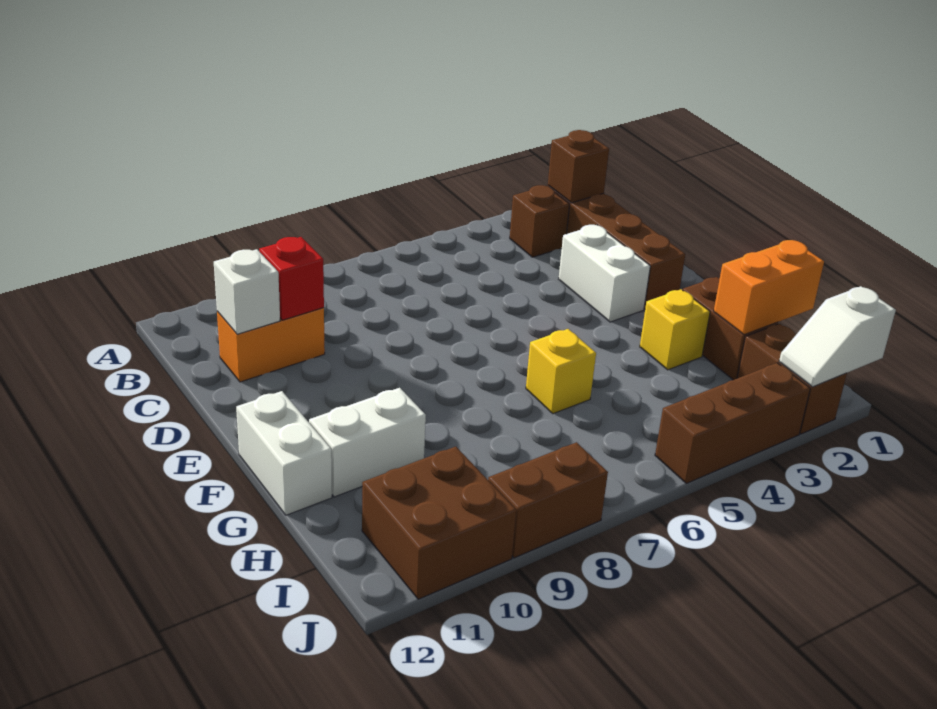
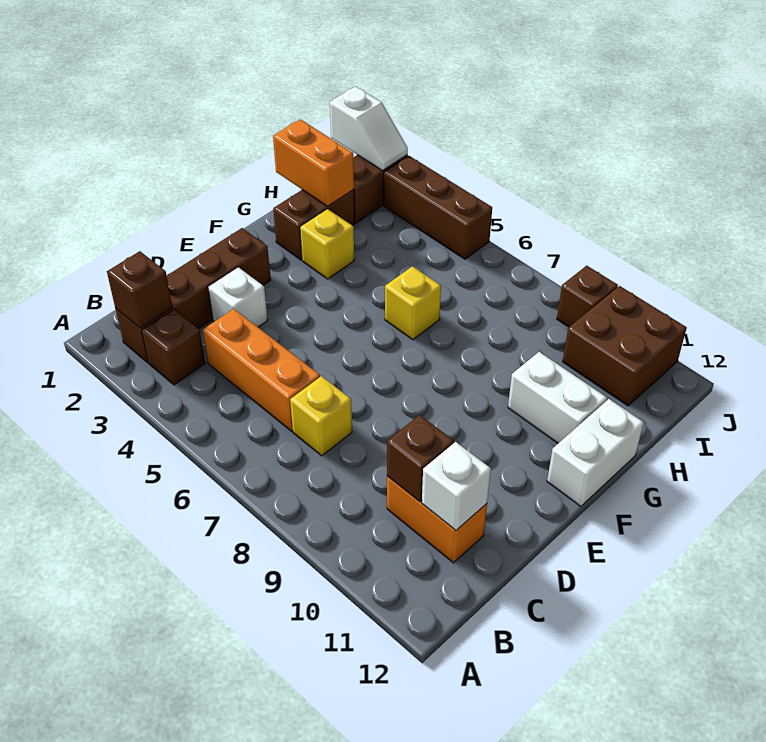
none -> orange brick C4:C6 level 1
none -> yellow brick C7 level 1
red brick C10 level 2 -> brown brick C10 level 2
white brick D3:E3 level 1 -> white brick D3 level 1
brown brick J8:J9 level 1 -> brown brick J9 level 1

